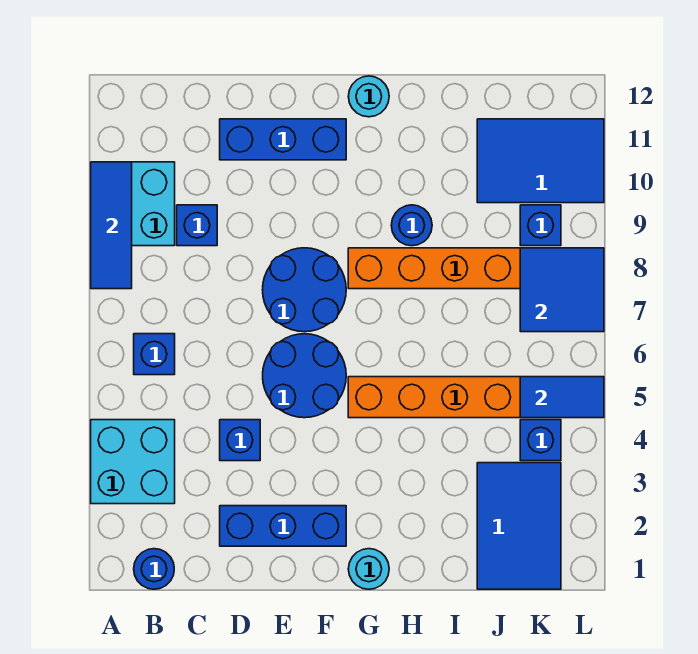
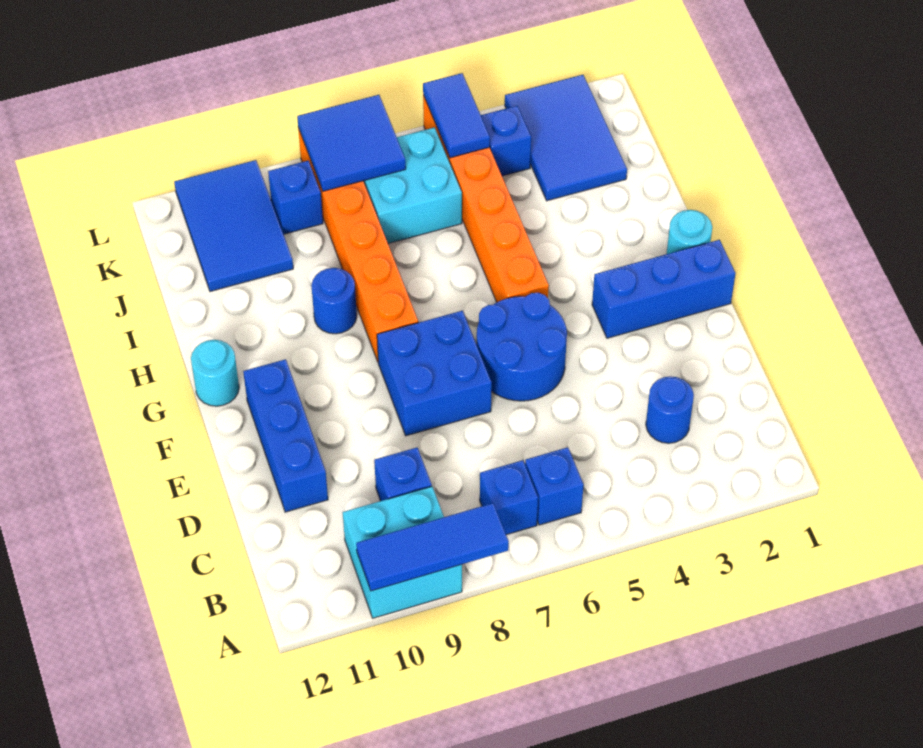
cyan brick A3:B4 level 1 -> cyan brick J6:K7 level 1
blue round brick B1 level 1 -> blue round brick C3 level 1
blue brick D2:F2 level 1 -> blue brick F1:F3 level 1
blue brick D4 level 1 -> blue brick B7 level 1
blue round brick E7:F8 level 1 -> blue brick E7:F8 level 1
blue tile J1:K3 level 1 -> blue tile J2:L3 level 1

